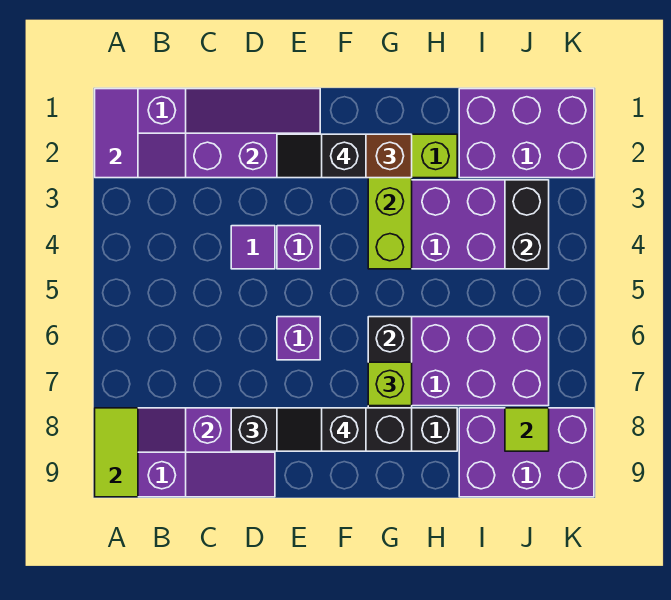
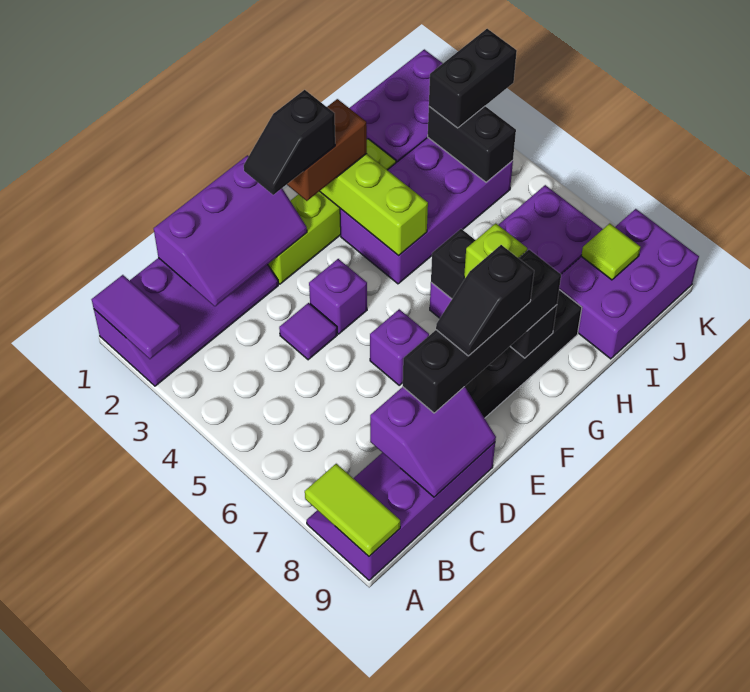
purple slope C1:E2 level 2 top 2 -> purple slope C1:E2 level 2 top 1
none -> black brick J3:K3 level 3

